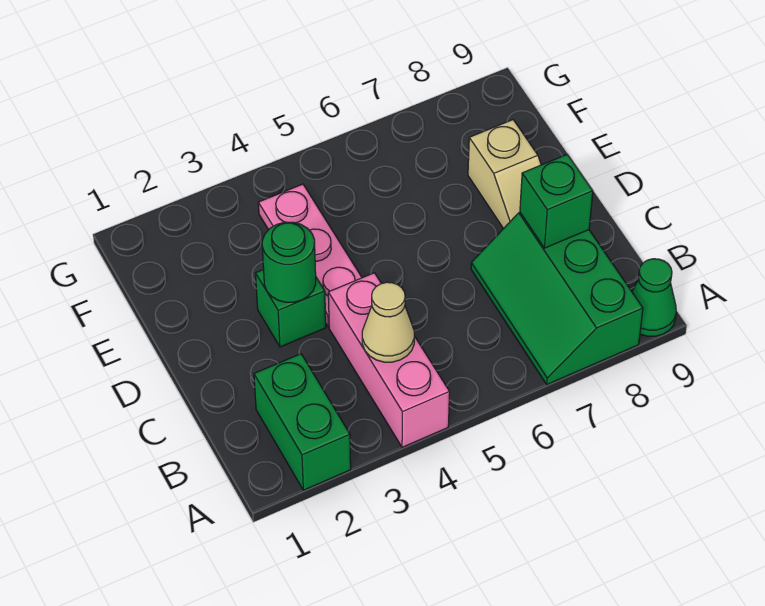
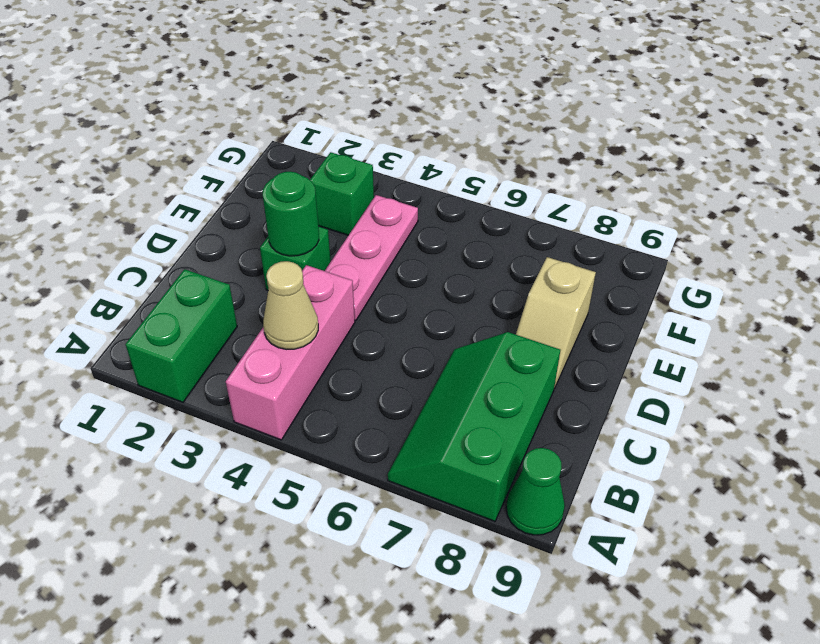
green brick C8 level 2 -> green brick F3 level 1

